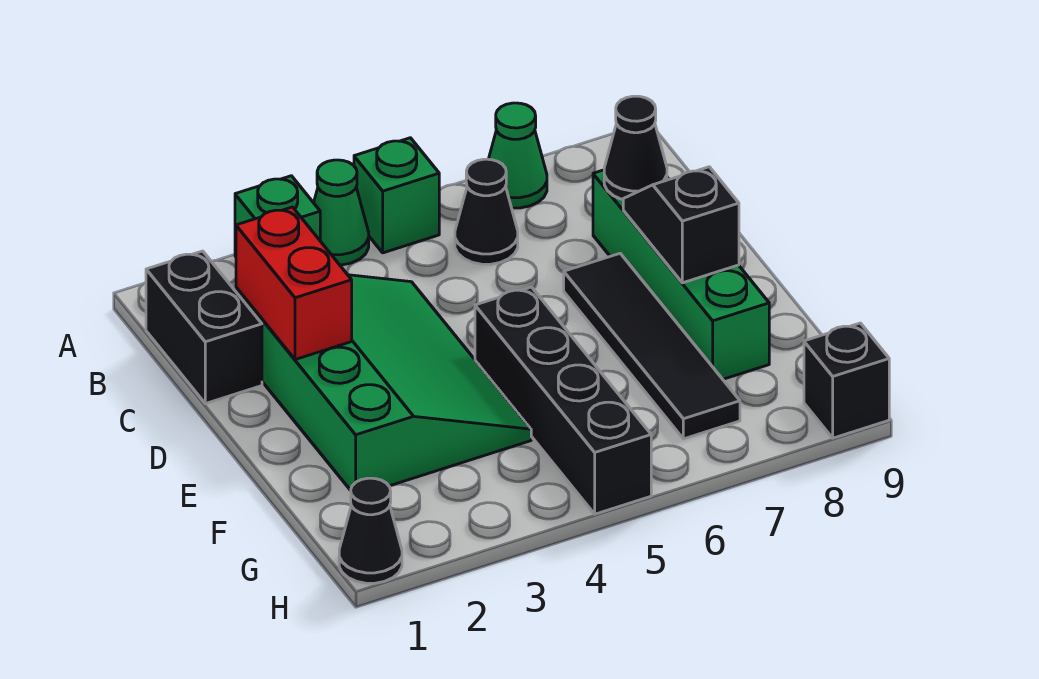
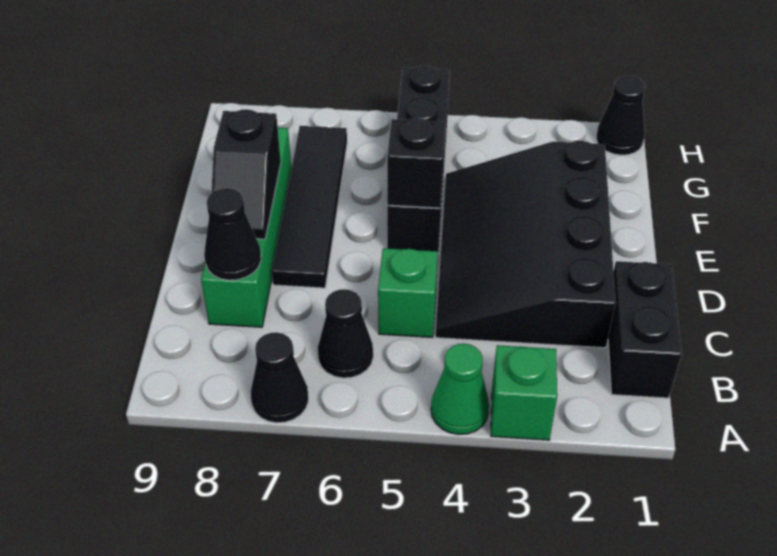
green brick A5 level 1 -> green brick C5 level 1
green cone A7 level 1 -> black cone A7 level 1
green slope C2:F4 level 1 top 2 -> black slope C2:F4 level 1 top 2
red brick C2:D2 level 2 -> none
black brick H9 level 1 -> black brick E5 level 2

